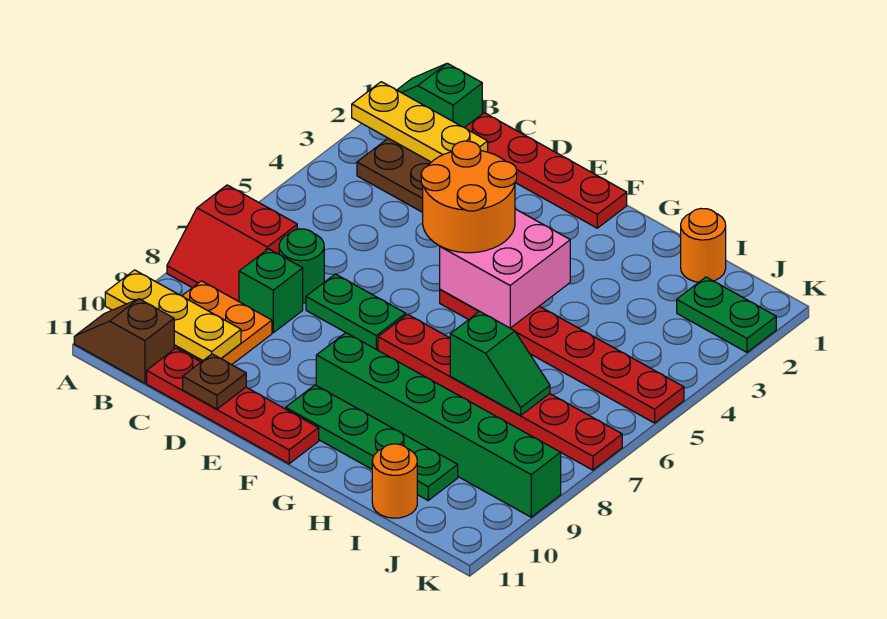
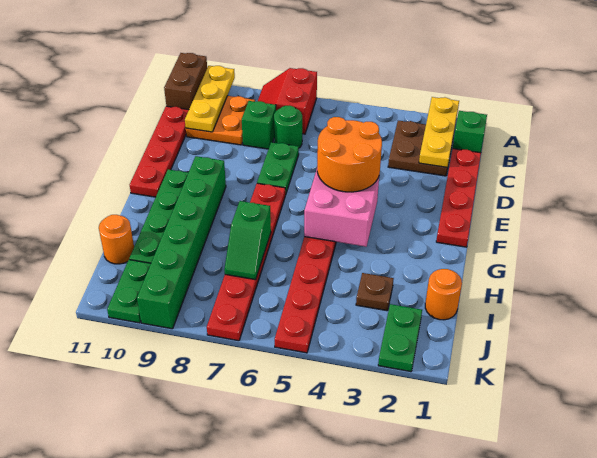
brown slope A11:B11 level 1 top B -> brown brick A11:B11 level 1
brown plate D11 level 2 -> brown plate I3 level 1
none -> green plate J10:K10 level 1

